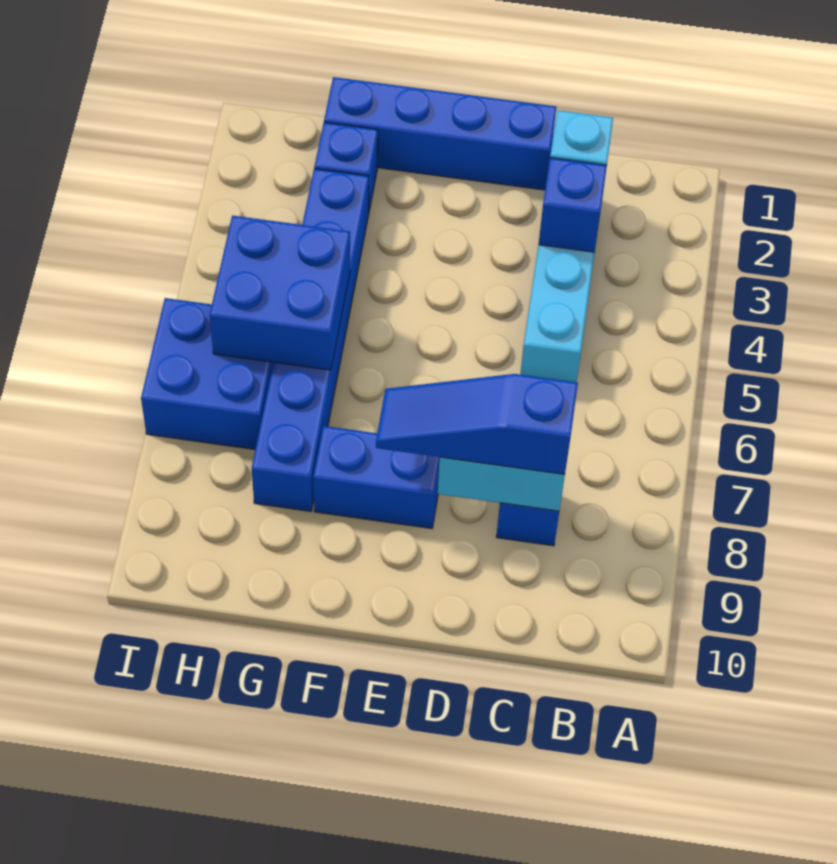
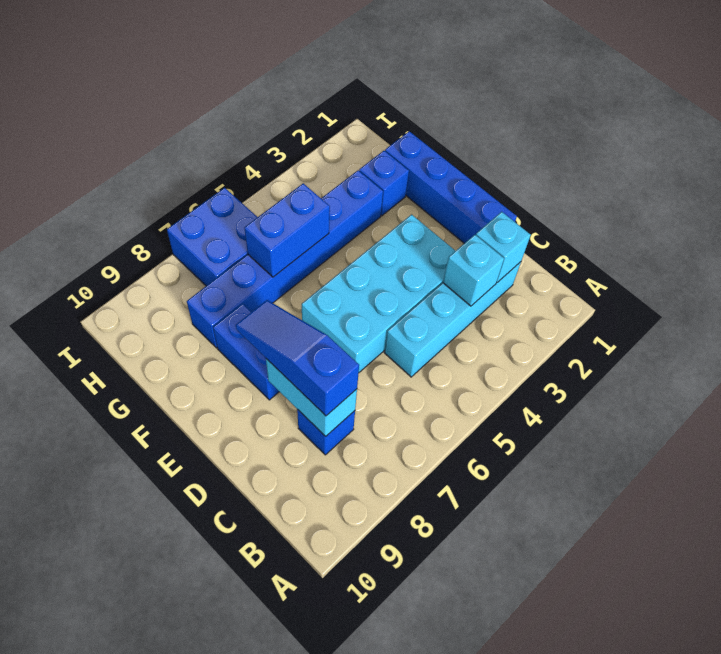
blue brick C3 level 2 -> cyan brick C3 level 2
none -> cyan brick D3:E6 level 1
blue brick G5:H6 level 2 -> blue brick G5:G6 level 2

